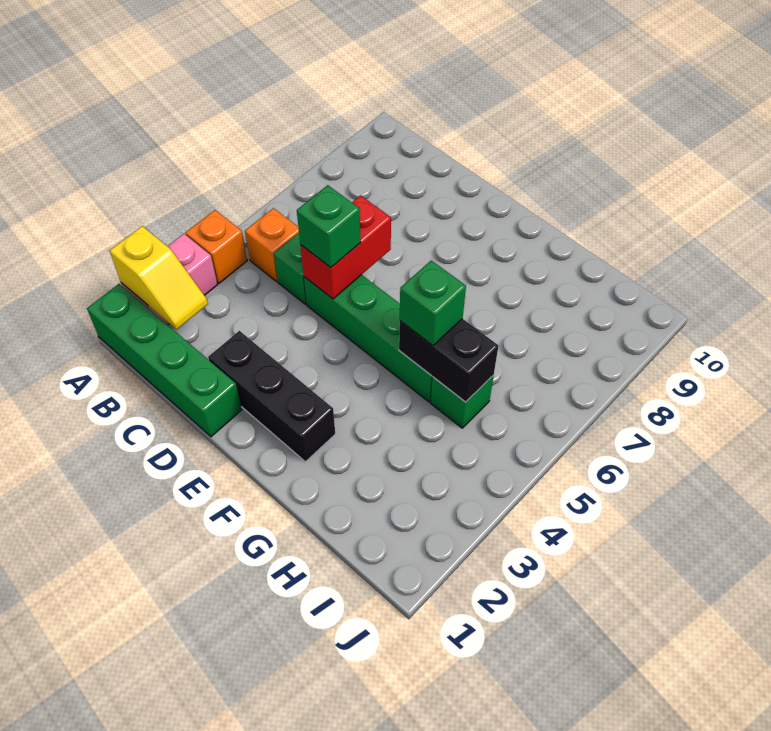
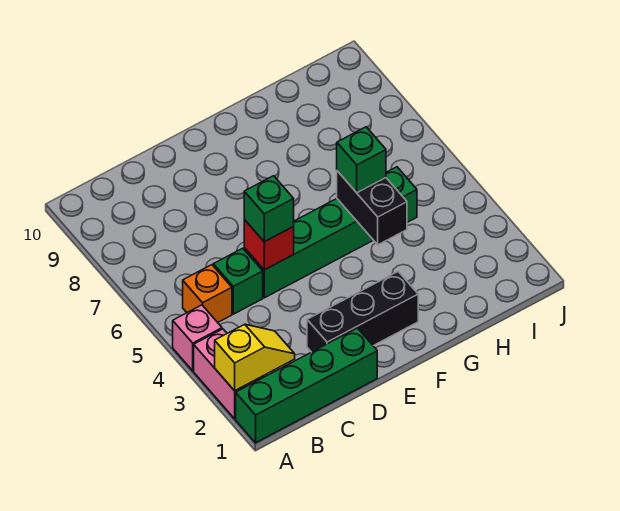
orange brick A4 level 1 -> pink brick A4 level 1
red brick D5:D6 level 2 -> red brick D5 level 2
black brick G5:H5 level 2 -> black brick G4:G5 level 2

